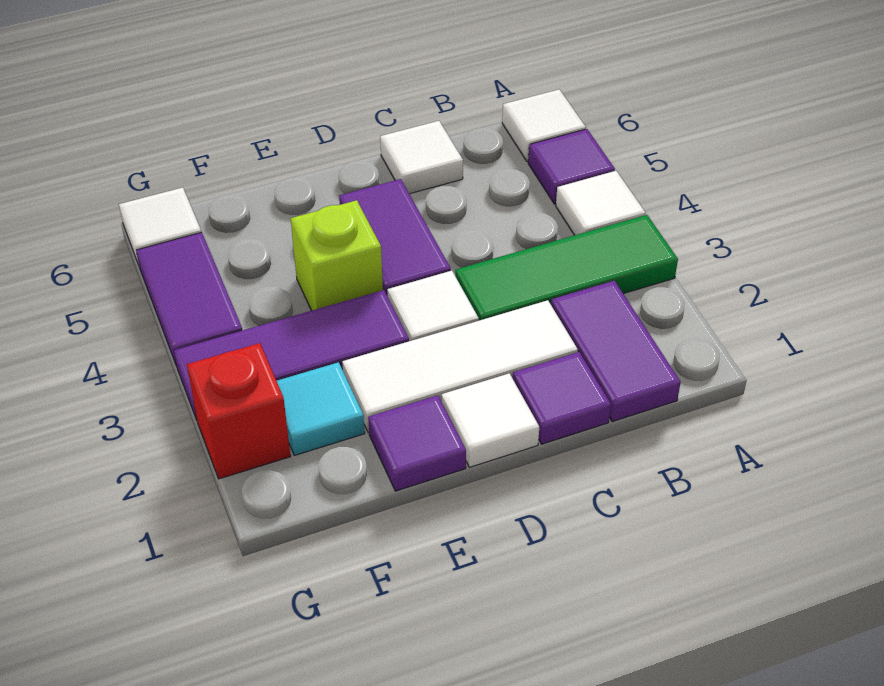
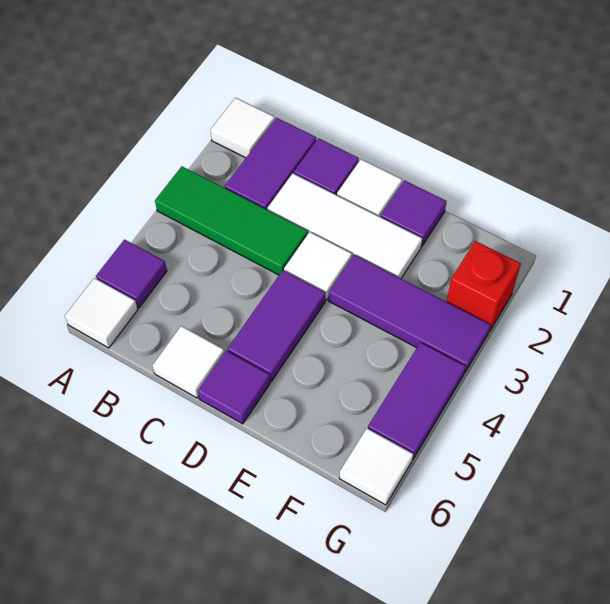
white tile A4 level 1 -> white tile A1 level 1
none -> purple tile D6 level 1
lime brick E4 level 1 -> none
cyan tile F2 level 1 -> none

